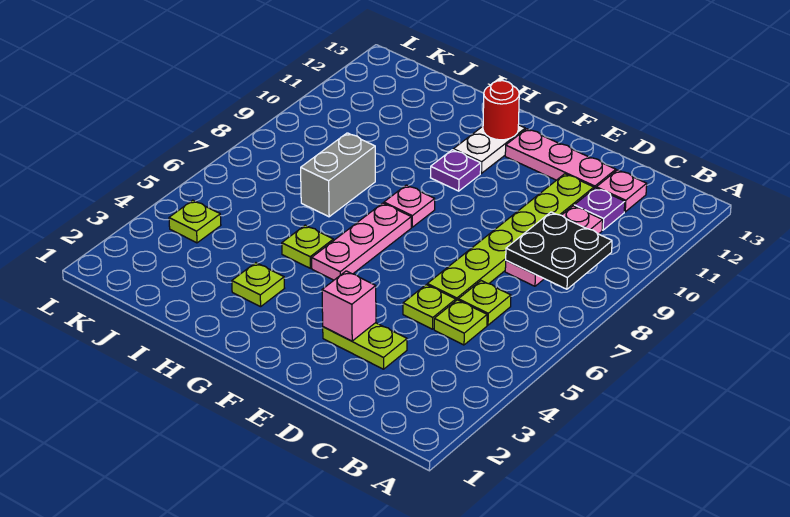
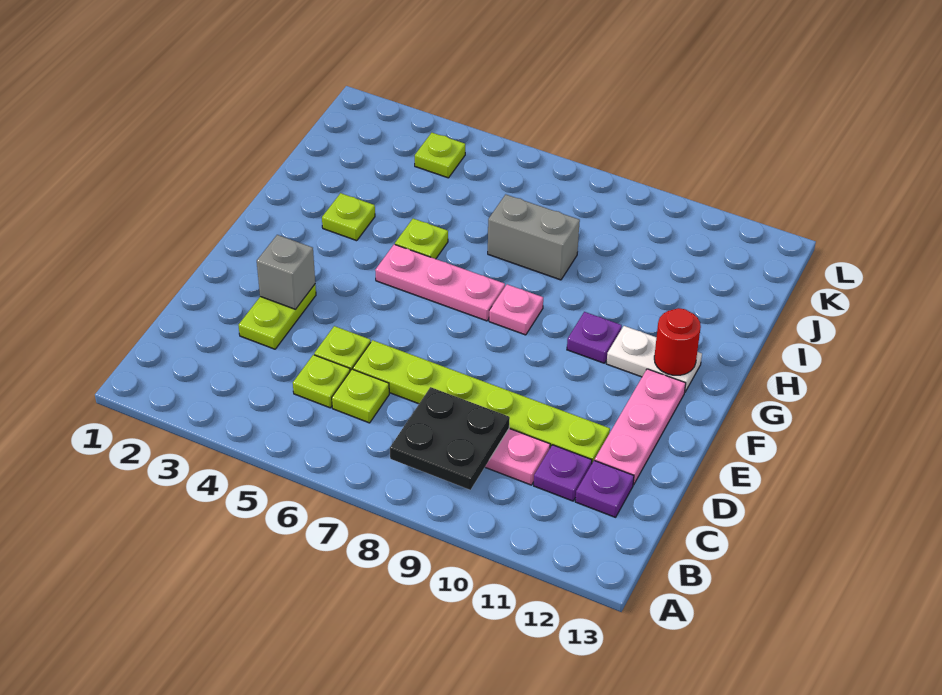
pink plate C12 level 1 -> purple plate C12 level 1
pink brick E3 level 2 -> grey brick E3 level 2

